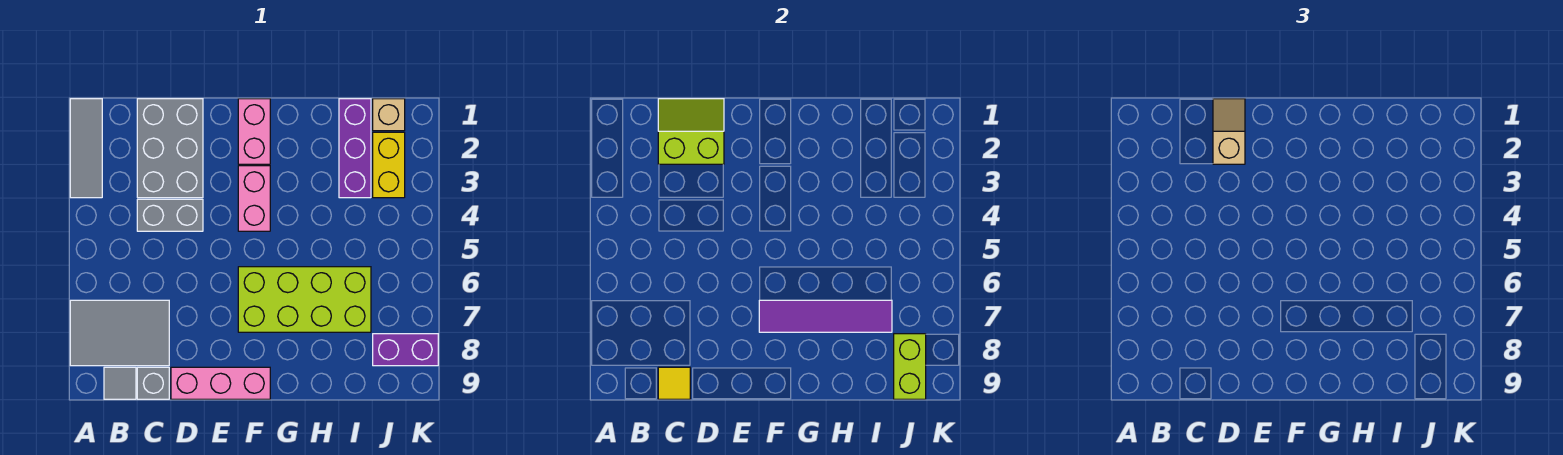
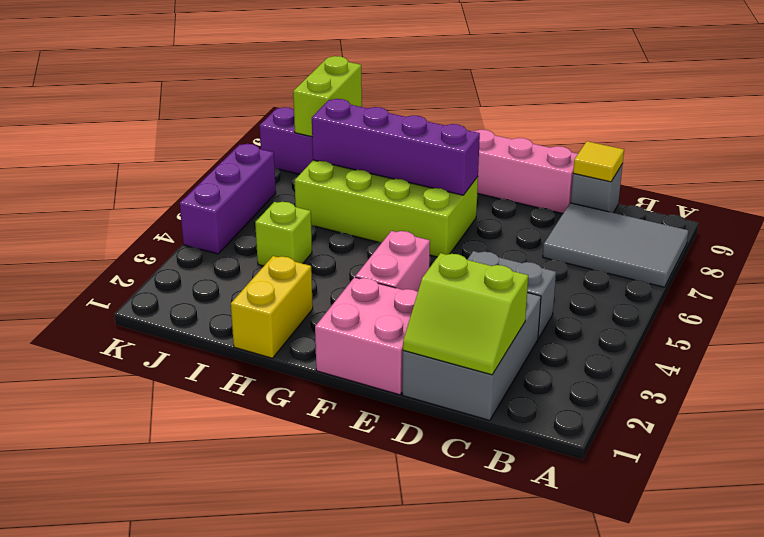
grey tile A1:A3 level 1 -> none
grey tile B9 level 1 -> none
tan slope D1:D2 level 3 top 2 -> none
pink brick F1:F2 level 1 -> pink brick E1:F2 level 1
purple tile F7:I7 level 2 -> purple brick F7:I7 level 2
purple brick I1:I3 level 1 -> purple brick K4:K6 level 1
none -> lime brick I4 level 1
tan brick J1 level 1 -> none
yellow brick J2:J3 level 1 -> yellow brick H1:H2 level 1

